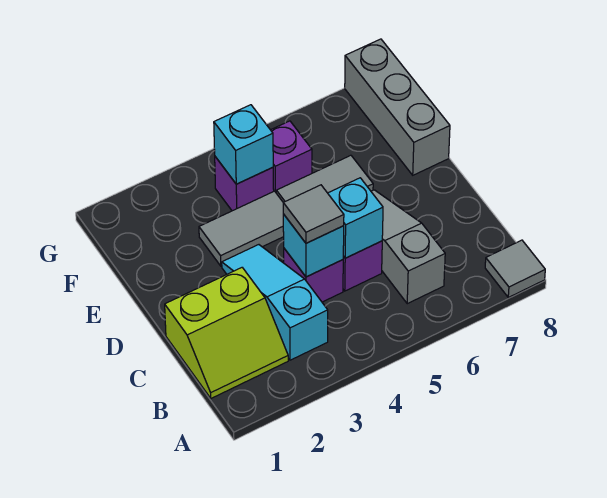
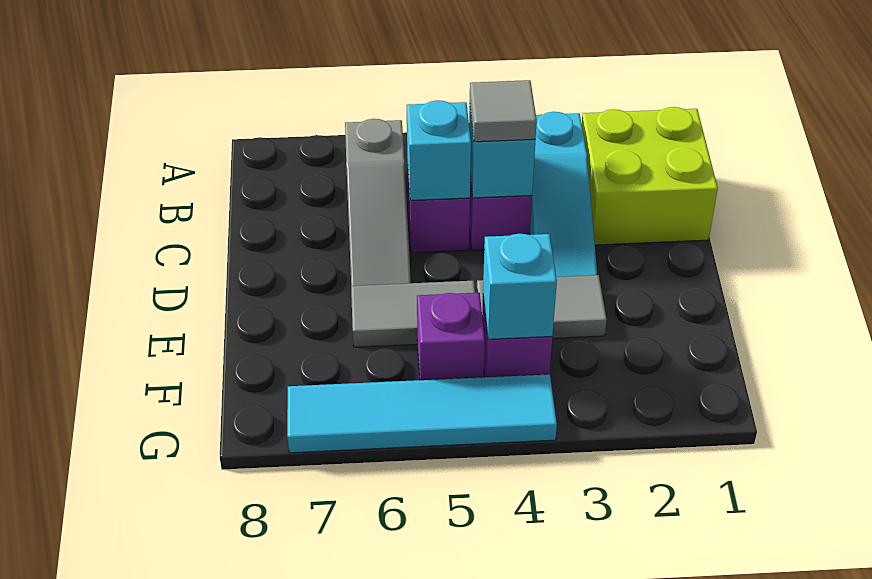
grey tile A8 level 1 -> none
lime slope B1:C2 level 1 top C -> lime brick B1:C2 level 1
grey brick E8:G8 level 1 -> none
none -> cyan tile G4:G7 level 1

